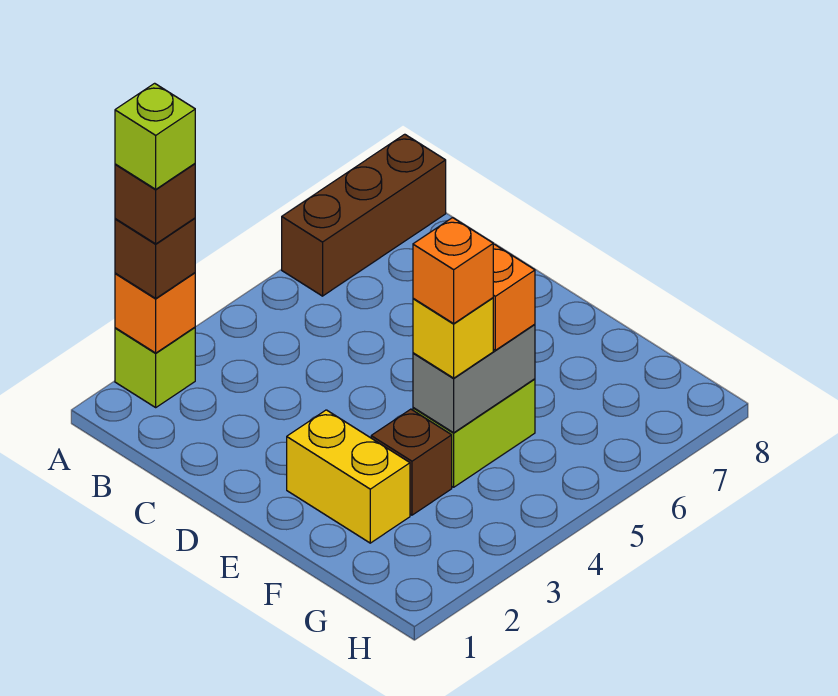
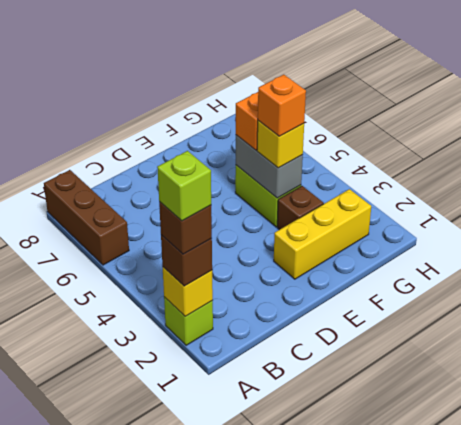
orange brick A2 level 2 -> yellow brick A2 level 2
yellow brick E2:F2 level 1 -> yellow brick E2:G2 level 1

